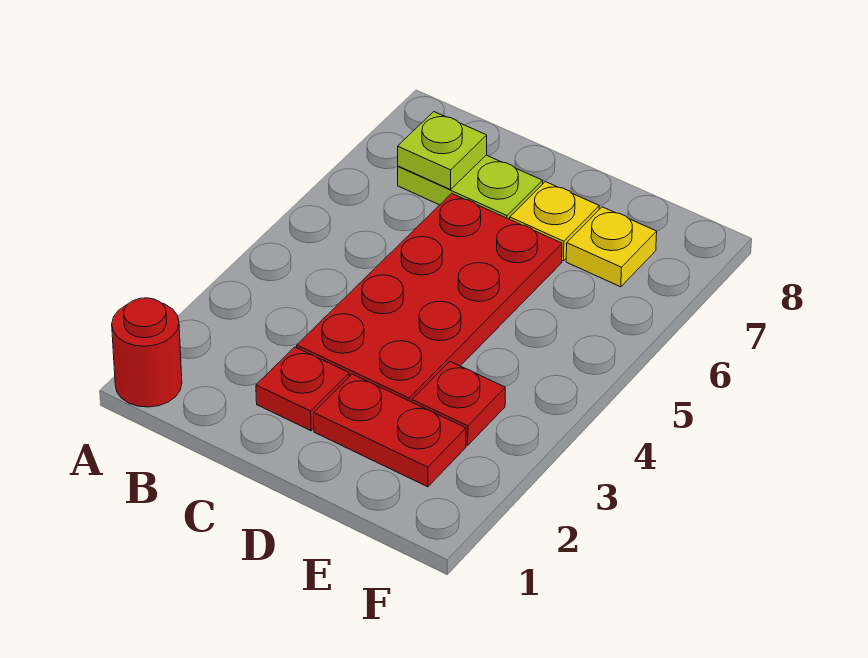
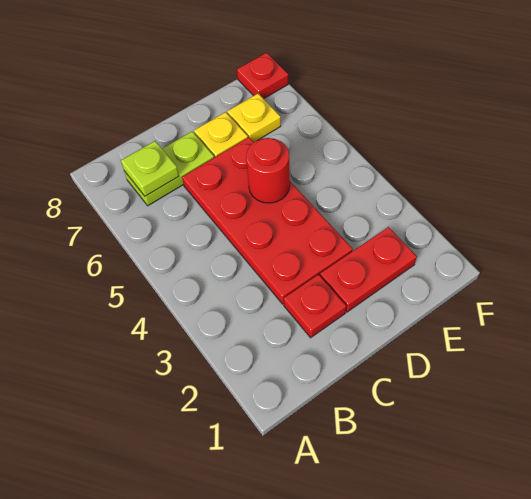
red round brick A1 level 1 -> red round brick D5 level 2
red plate E3 level 1 -> red plate F8 level 1

